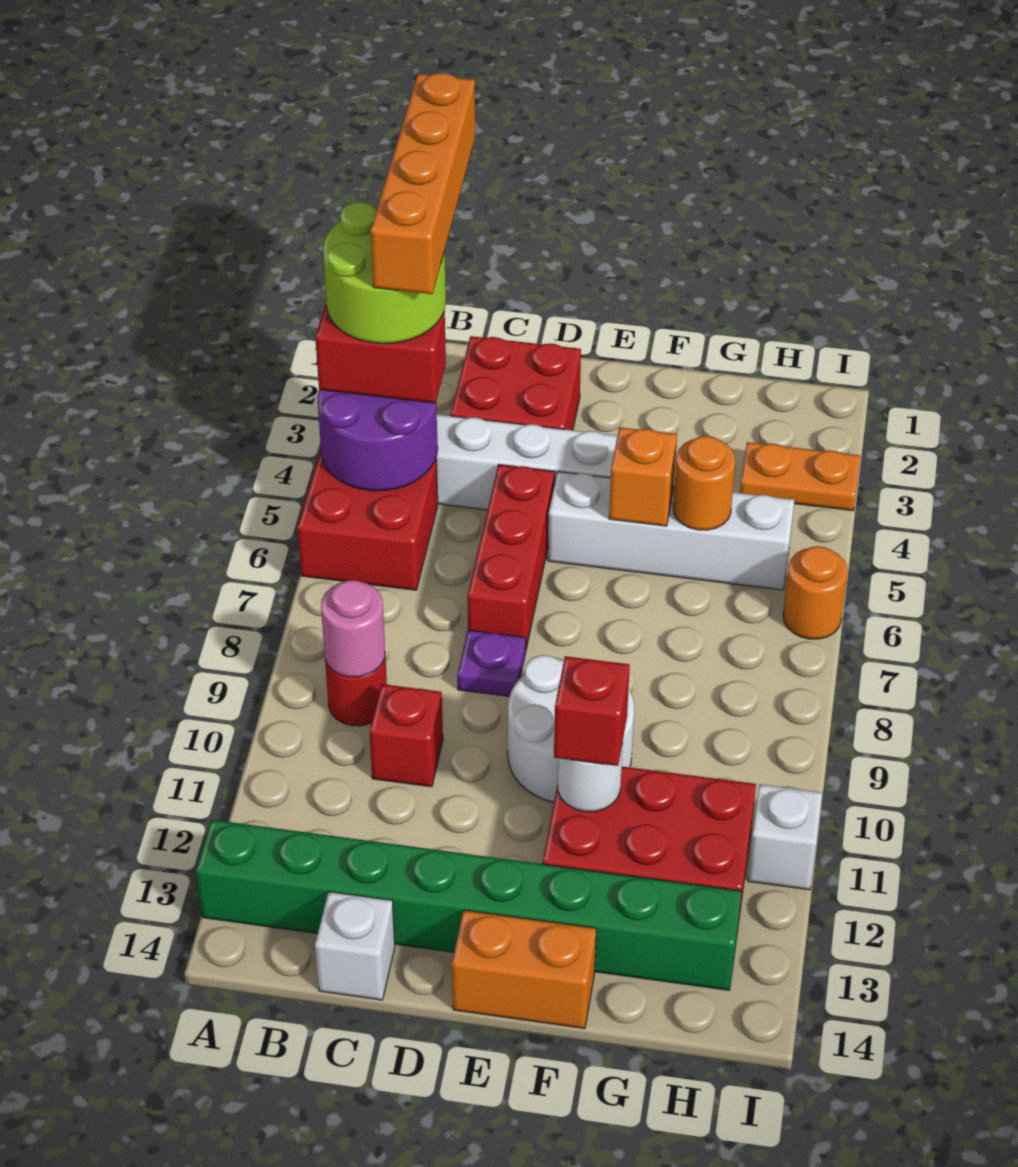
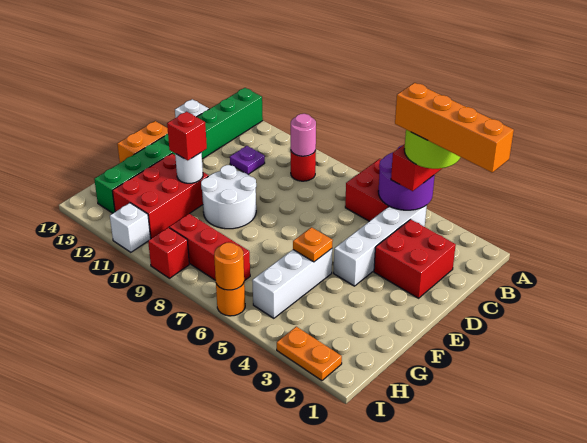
red brick C10 level 1 -> red brick I9 level 1
red brick D5:D7 level 1 -> red brick H7:H9 level 1
purple plate D8 level 1 -> purple plate C11 level 1
white brick E5:H5 level 1 -> white brick F5:H5 level 1
orange brick F5 level 2 -> orange plate F5 level 2
orange round brick G5 level 2 -> orange round brick I6 level 2
orange plate H3:I3 level 1 -> orange plate I2:I3 level 1

